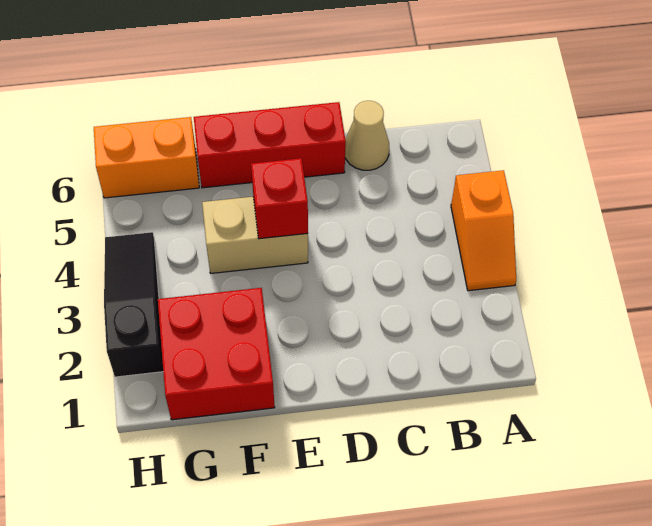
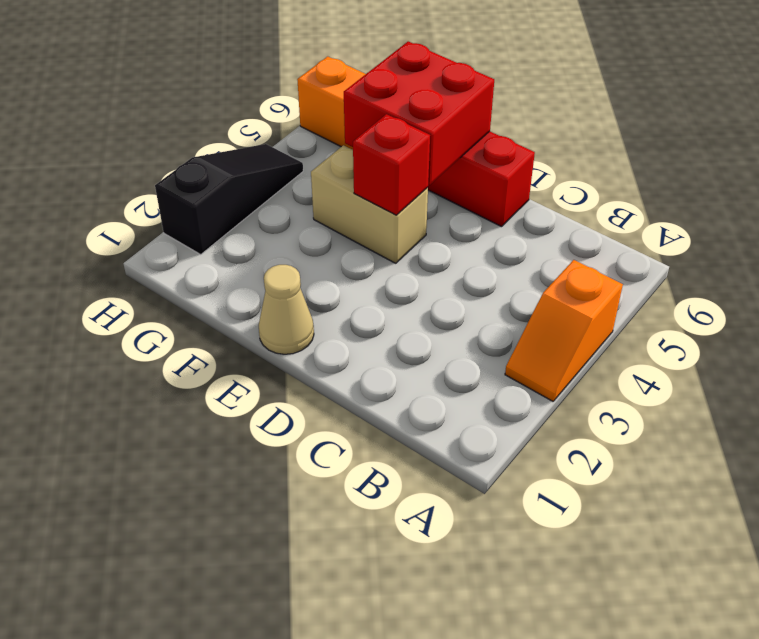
tan cone C6 level 1 -> tan cone E1 level 1
red brick F1:G2 level 1 -> red brick E5:F6 level 2

